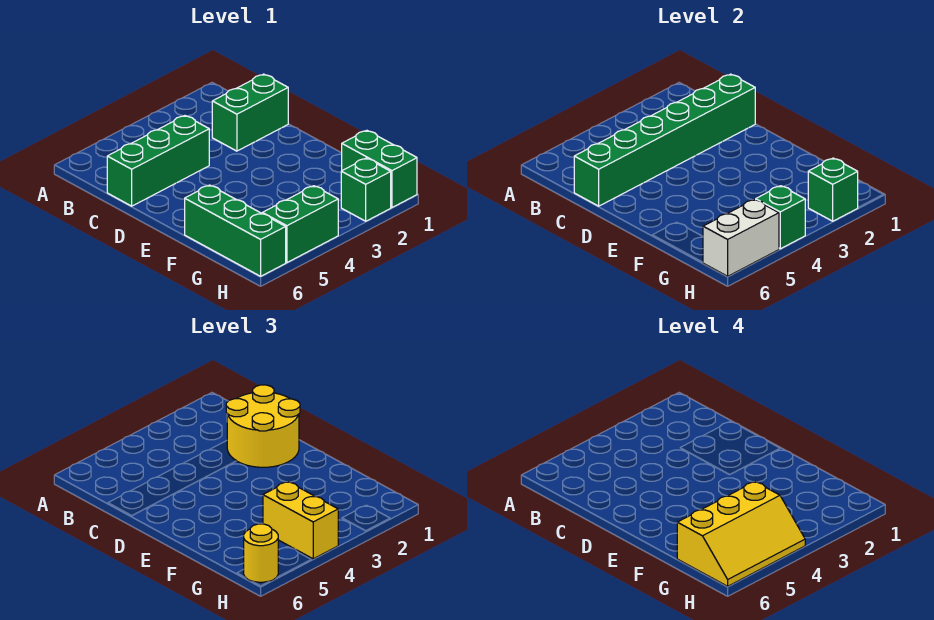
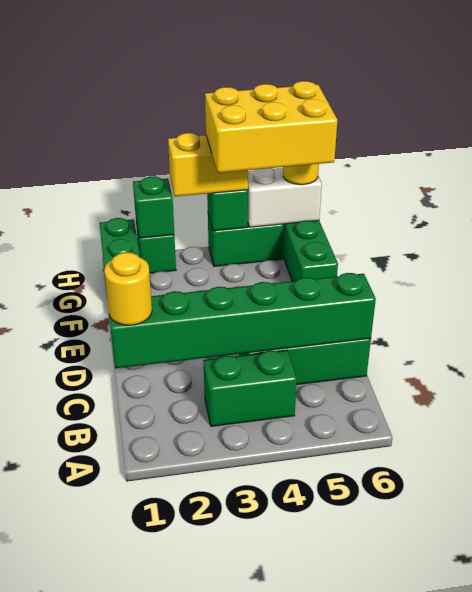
green brick C1:C2 level 1 -> green brick B3:B4 level 1
yellow round brick C1:D2 level 3 -> yellow round brick C1 level 3
yellow brick G4:H4 level 3 -> yellow brick H3:H4 level 3
yellow slope G4:H6 level 4 top G -> yellow brick G4:H6 level 4

